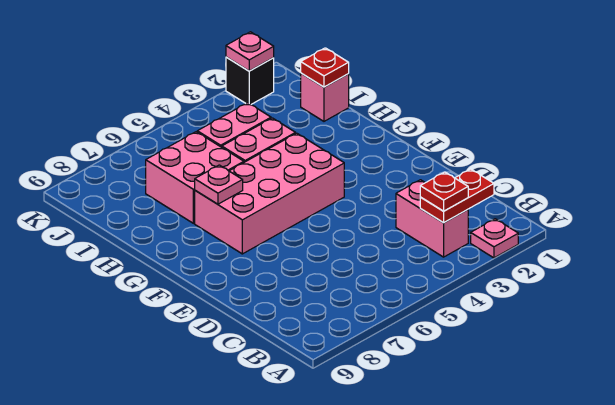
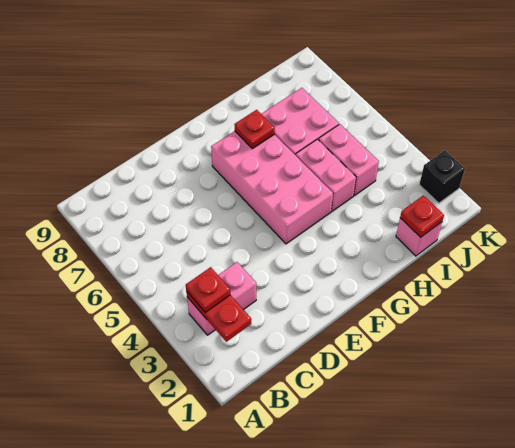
pink plate A2 level 1 -> none
pink plate G7 level 2 -> red plate G7 level 2
pink plate K2 level 2 -> none

